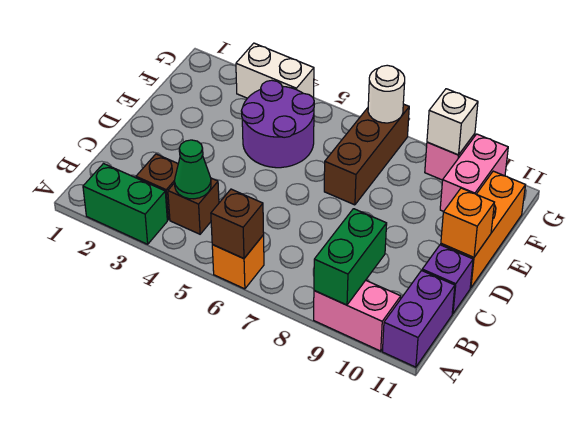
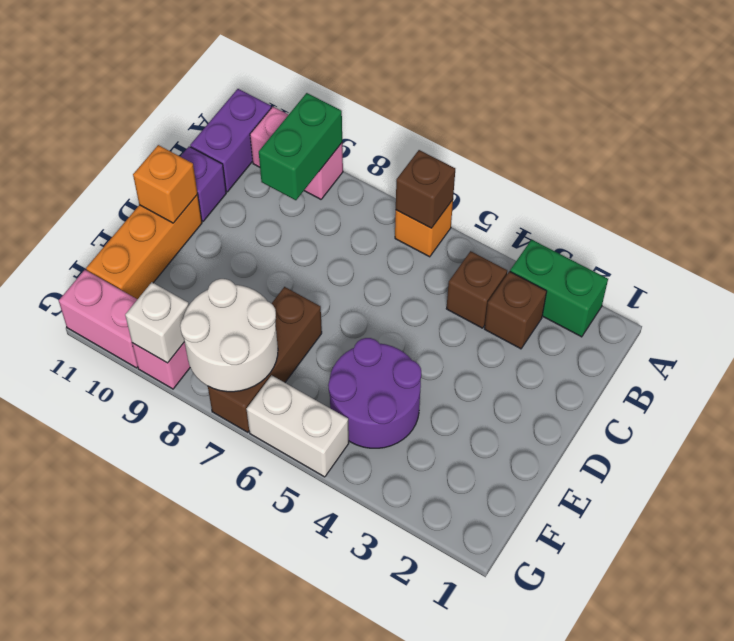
green cone B4 level 2 -> none
pink brick F10:G10 level 1 -> pink brick G10:G11 level 1
white brick G3:G4 level 1 -> white brick G5:G6 level 1
white round brick G7 level 2 -> white round brick F7:G8 level 2

